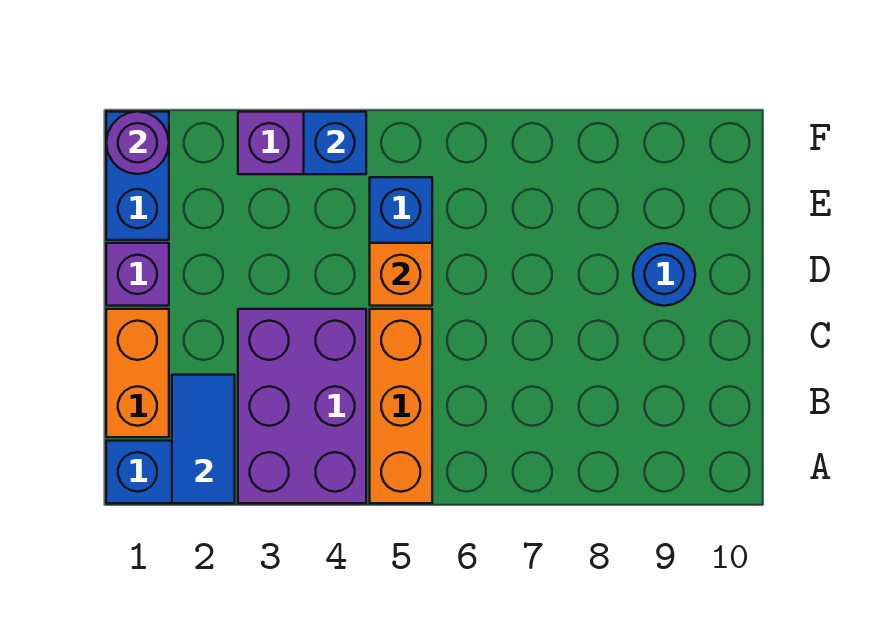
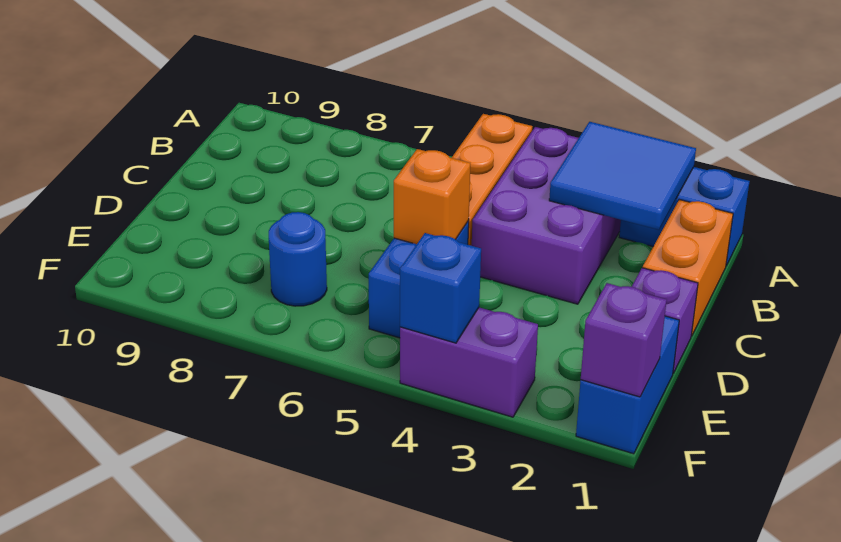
blue tile A2:B2 level 2 -> blue tile A2:B3 level 2
blue round brick D9 level 1 -> blue round brick E7 level 1
purple round brick F1 level 2 -> purple brick F1 level 2

